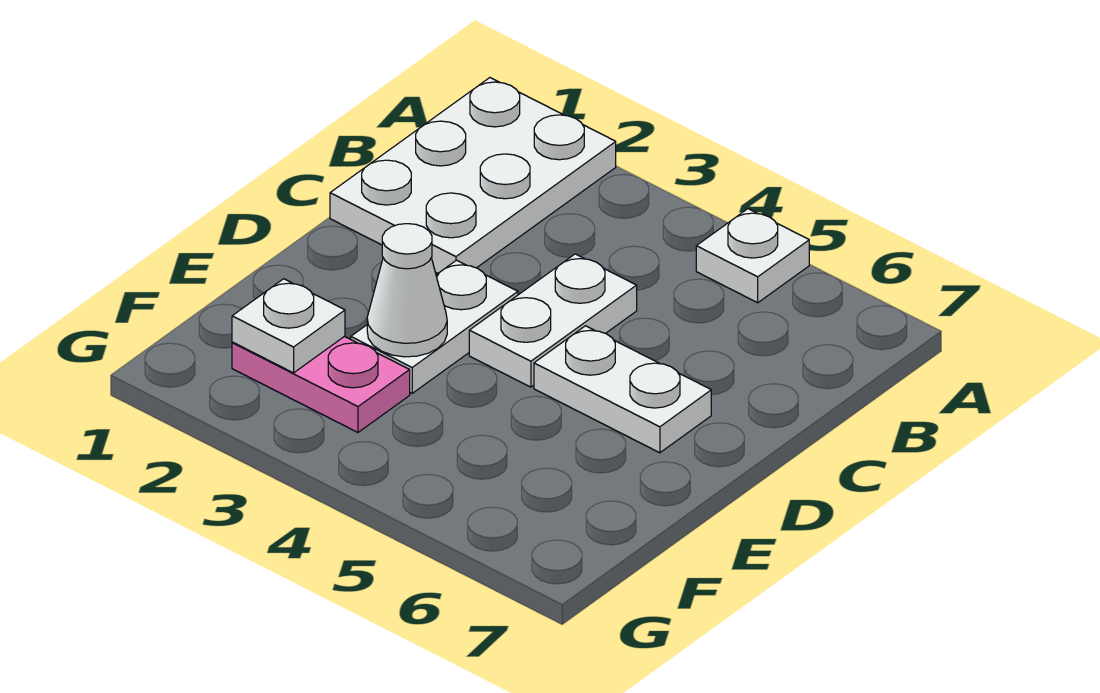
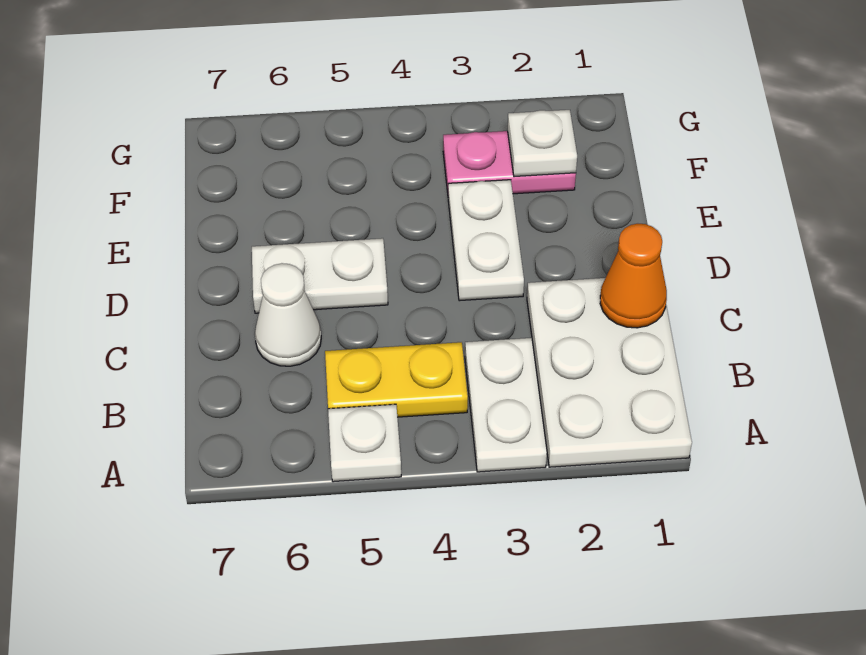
none -> yellow plate B4:B5 level 1
none -> orange cone C1 level 2
white plate C4:D4 level 1 -> white plate A3:B3 level 1
white cone E3 level 2 -> white cone C6 level 1

